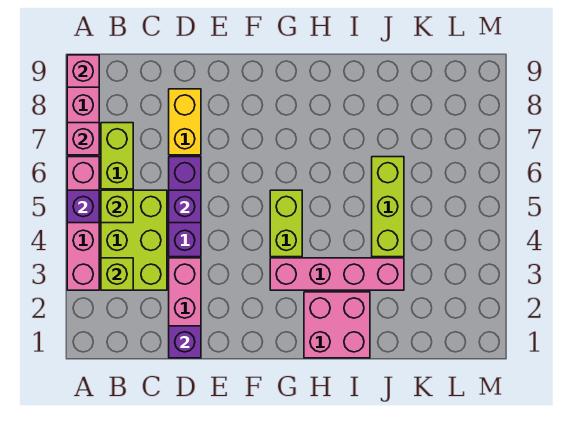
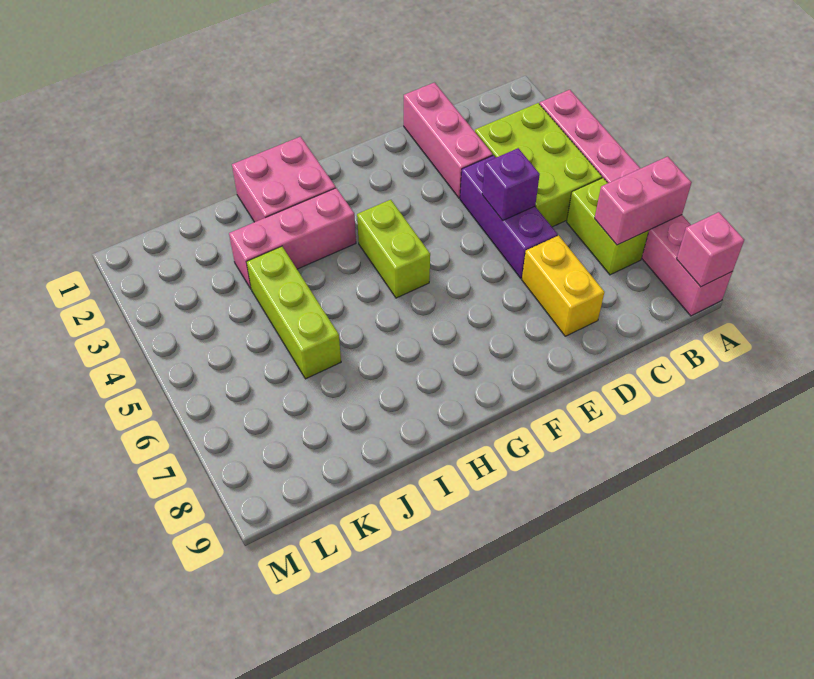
purple brick A5 level 2 -> none
pink brick A7 level 2 -> pink brick A7:B7 level 2
lime brick B3 level 2 -> none
lime brick B5 level 2 -> none
purple brick D1 level 2 -> none
pink brick G3:J3 level 1 -> pink brick H3:J3 level 1

